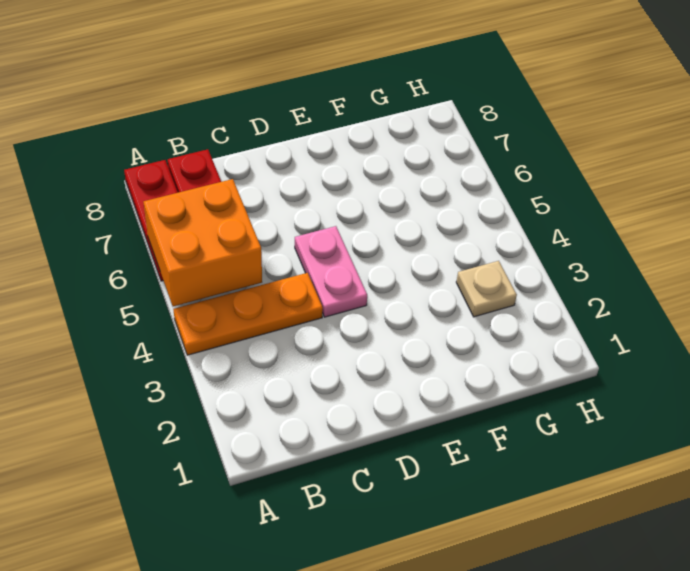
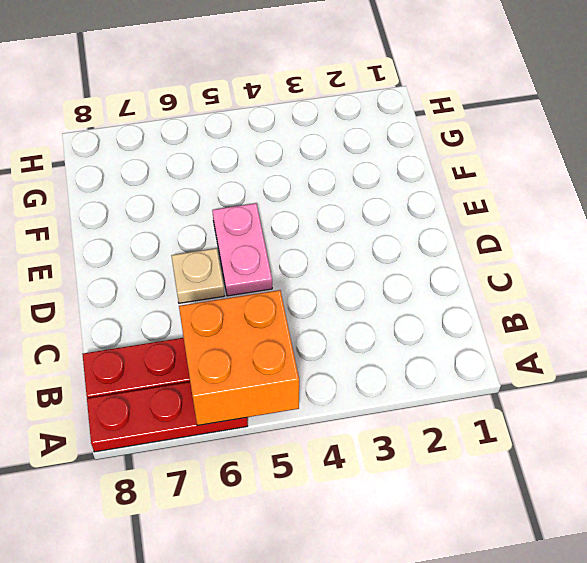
orange plate A4:C4 level 1 -> none
pink plate D4:D5 level 1 -> pink plate D5:E5 level 1
tan plate G3 level 1 -> tan plate D6 level 1

